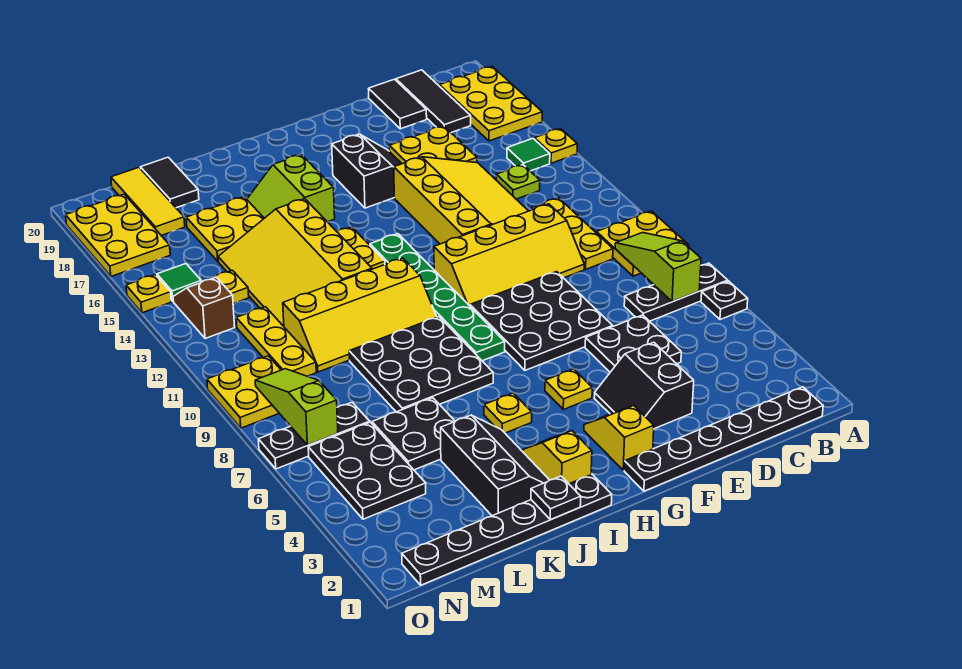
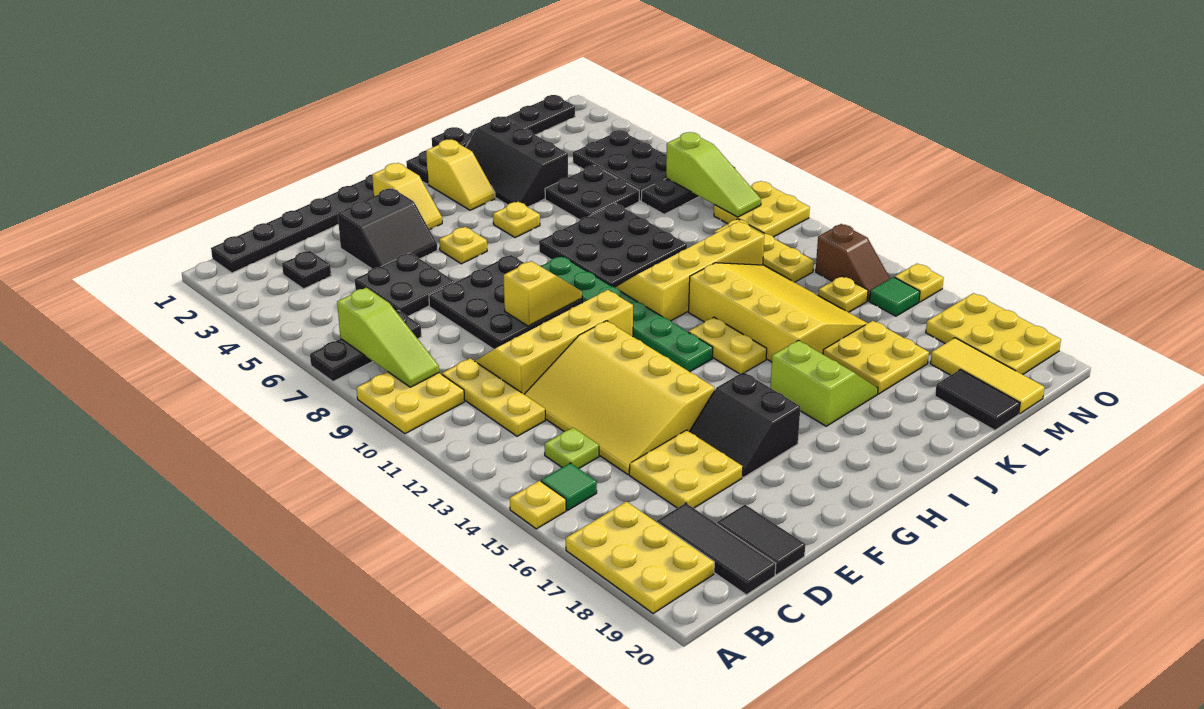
black plate A6 level 1 -> black plate C3 level 1
black slope E3:F4 level 1 top E -> black slope E3:F4 level 1 top 3
none -> yellow slope F9:G9 level 2 top F

